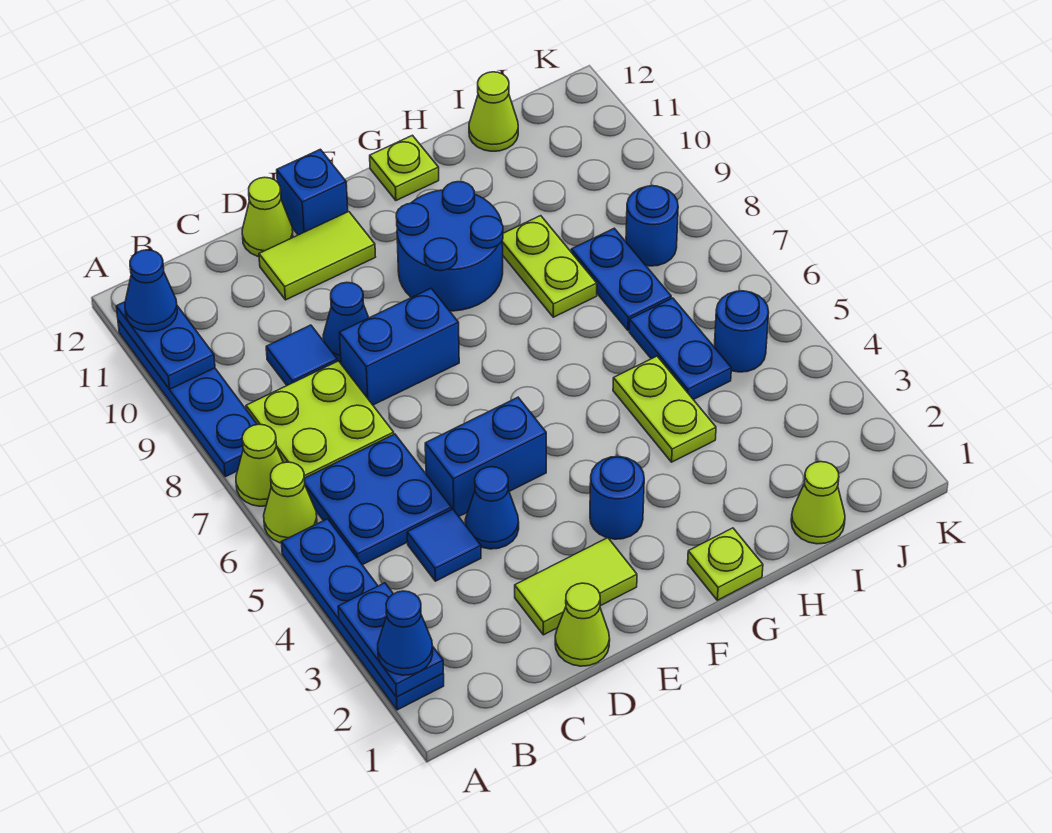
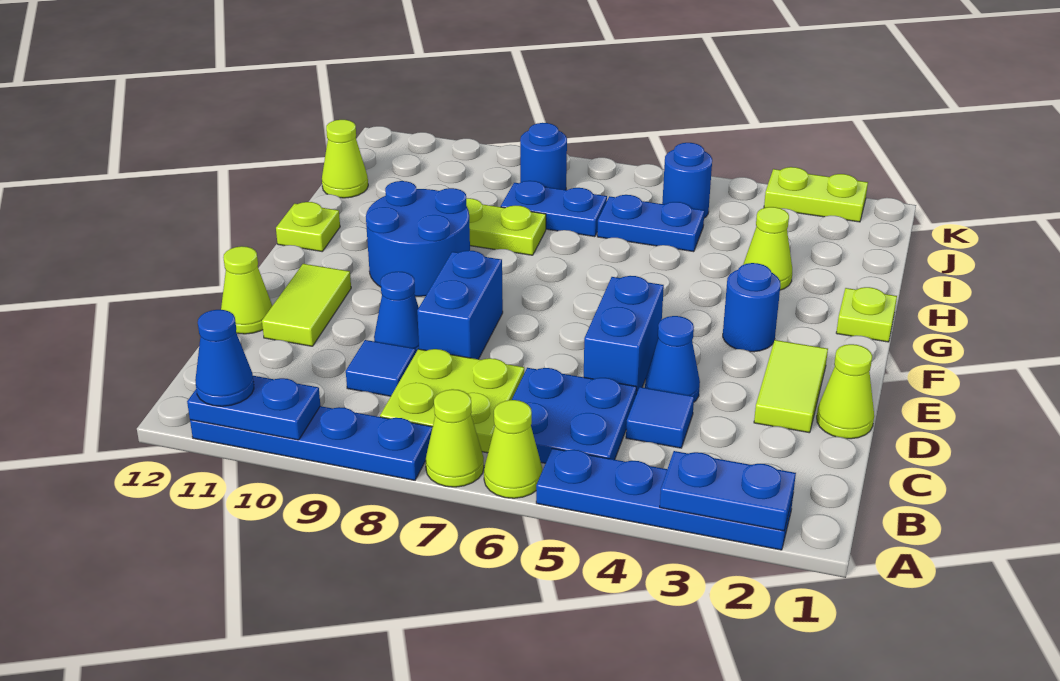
blue cone A2 level 3 -> none
blue brick E12 level 1 -> none
lime plate H4:H5 level 1 -> lime plate K2:K3 level 1
lime cone I1 level 1 -> lime cone H3 level 1

